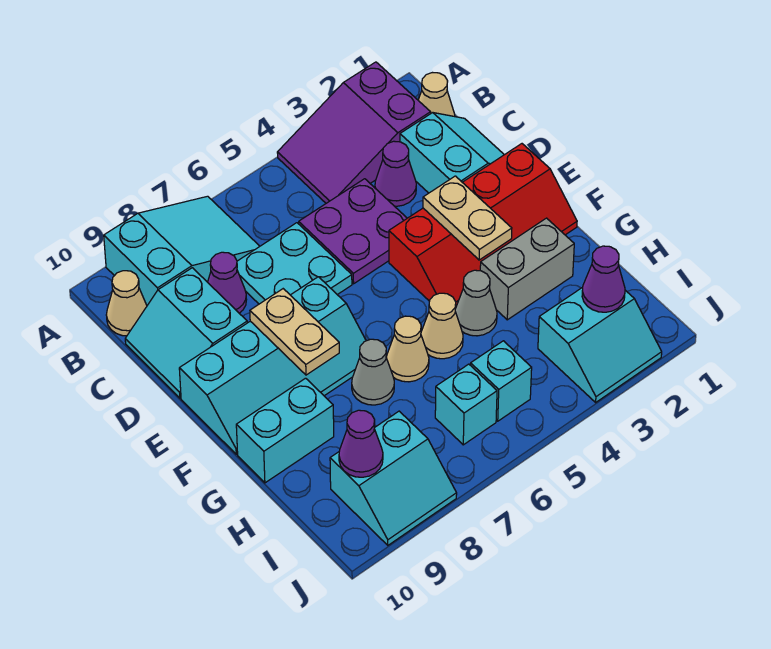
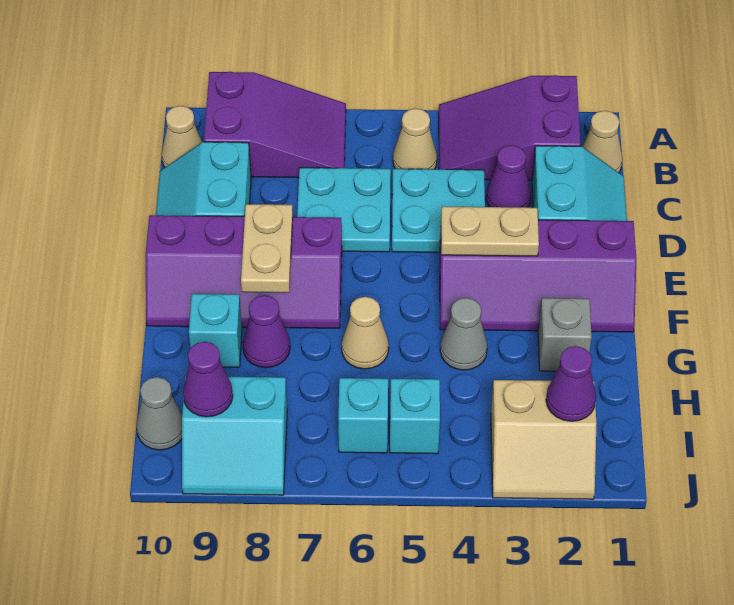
cyan slope A7:B9 level 1 top 9 -> purple slope A7:B9 level 1 top 9
purple plate C4:D5 level 1 -> cyan plate C4:D5 level 1
purple cone C8 level 1 -> purple cone G8 level 1
red slope E1:F4 level 1 top E -> purple slope E1:F4 level 1 top E
tan plate E3:F3 level 2 -> tan plate E3:E4 level 2
cyan slope E7:F10 level 1 top E -> purple slope E7:F10 level 1 top E
grey brick G2:G3 level 1 -> grey brick G2 level 1
tan cone G5 level 1 -> tan cone B5 level 1
grey cone G7 level 1 -> grey cone I10 level 1
cyan brick G9:G10 level 1 -> cyan brick G9 level 1
cyan slope I2:J3 level 1 top I -> tan slope I2:J3 level 1 top I

